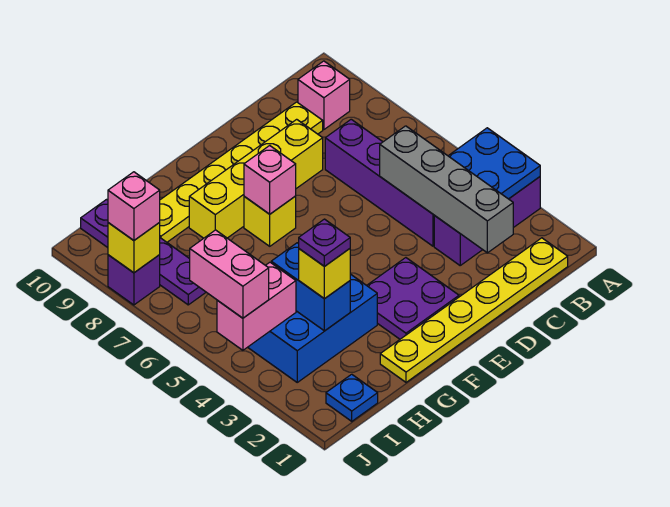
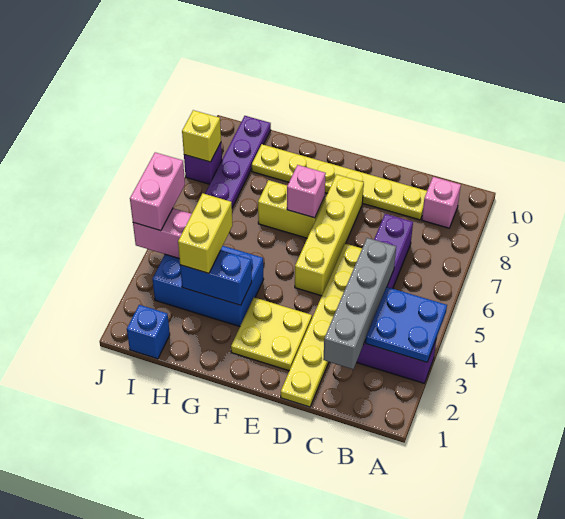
yellow plate B1:G1 level 1 -> yellow plate D1:D6 level 1
yellow brick D8:G8 level 1 -> yellow brick E5:E8 level 1
purple plate E2:F3 level 1 -> yellow plate E2:F3 level 1
yellow brick F7 level 1 -> yellow brick F7:G7 level 1
blue brick H3:H4 level 2 -> blue brick G3:H3 level 2
yellow brick H3 level 3 -> yellow brick H3:H4 level 3
purple plate H3 level 4 -> none
blue plate I1 level 1 -> blue brick I1 level 1
pink brick J8 level 3 -> none

